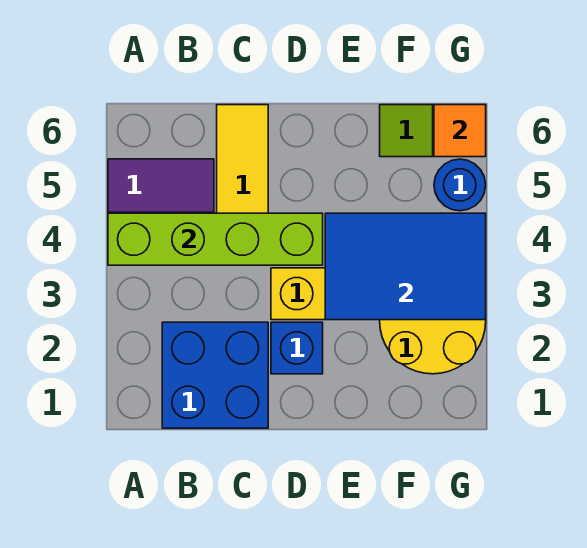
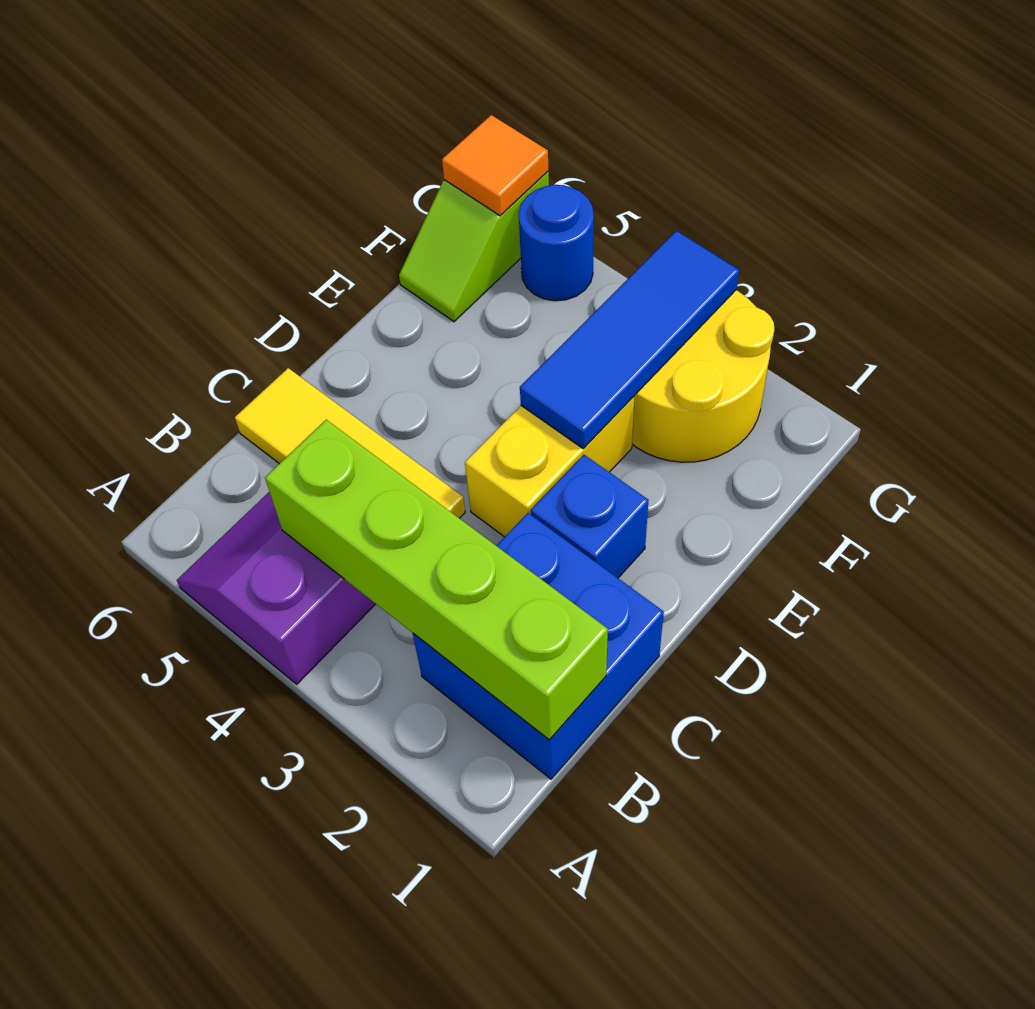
lime brick A4:D4 level 2 -> lime brick B1:B4 level 2
blue tile E3:G4 level 2 -> blue tile E3:G3 level 2

